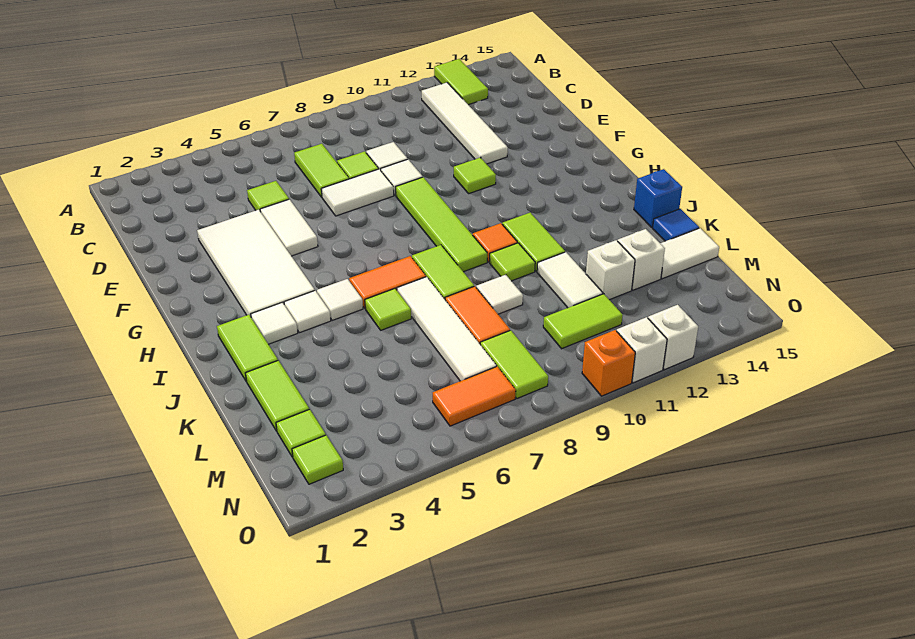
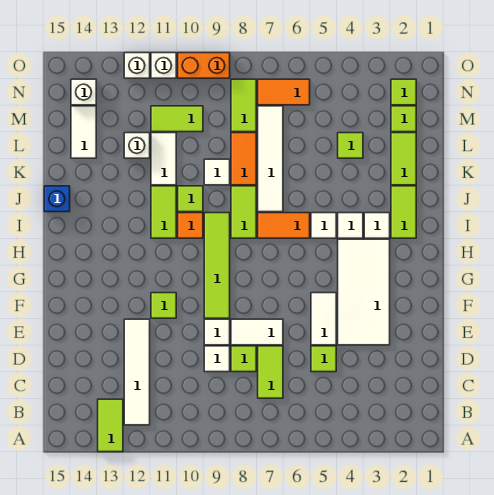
lime tile J6 level 1 -> lime tile L4 level 1
blue tile K15 level 1 -> none
white brick L13 level 1 -> white brick N14 level 1
white tile L14:L15 level 1 -> white tile L14:M14 level 1
orange brick O10 level 1 -> orange brick O9:O10 level 1

